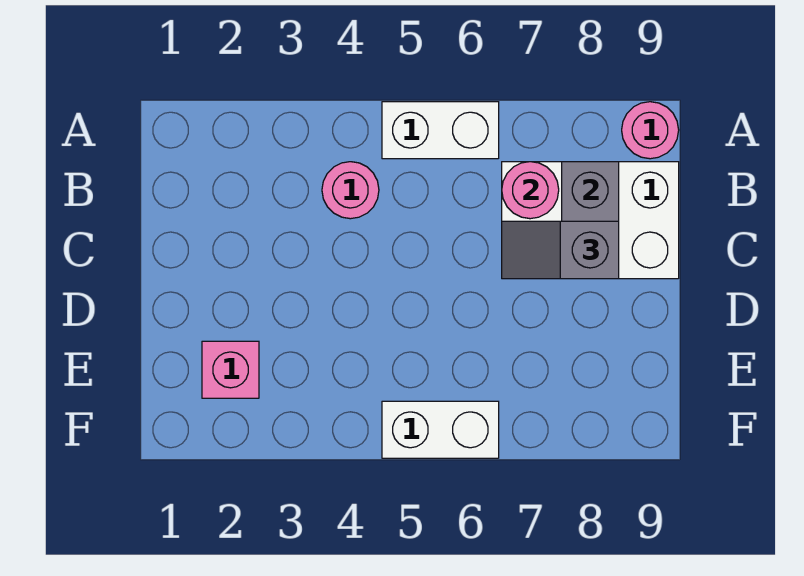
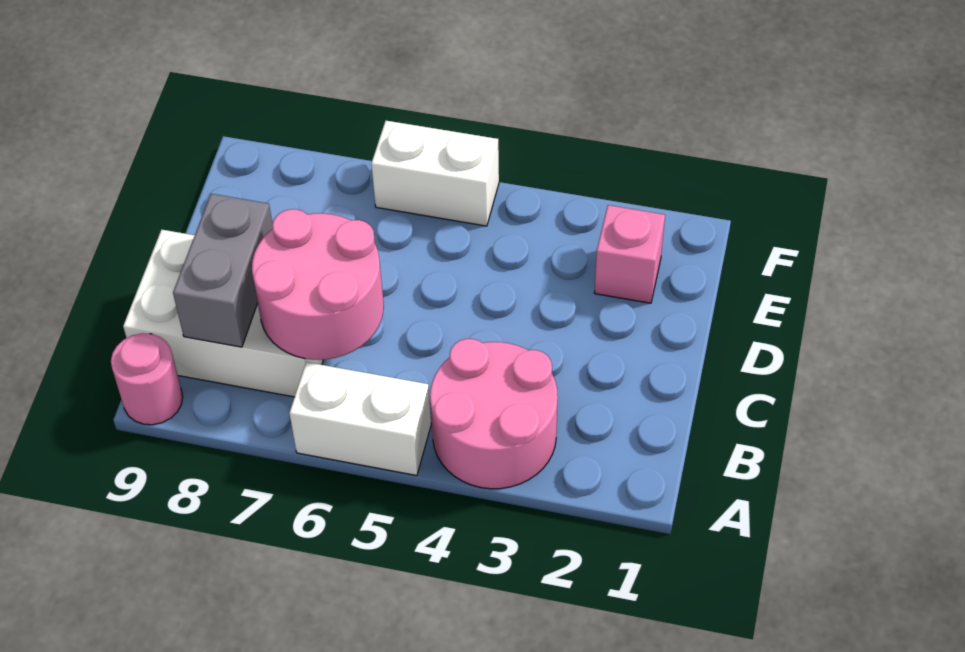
pink round brick B4 level 1 -> pink round brick A3:B4 level 1
pink round brick B7 level 2 -> pink round brick B6:C7 level 2
grey slope C7:C8 level 3 top 8 -> none

